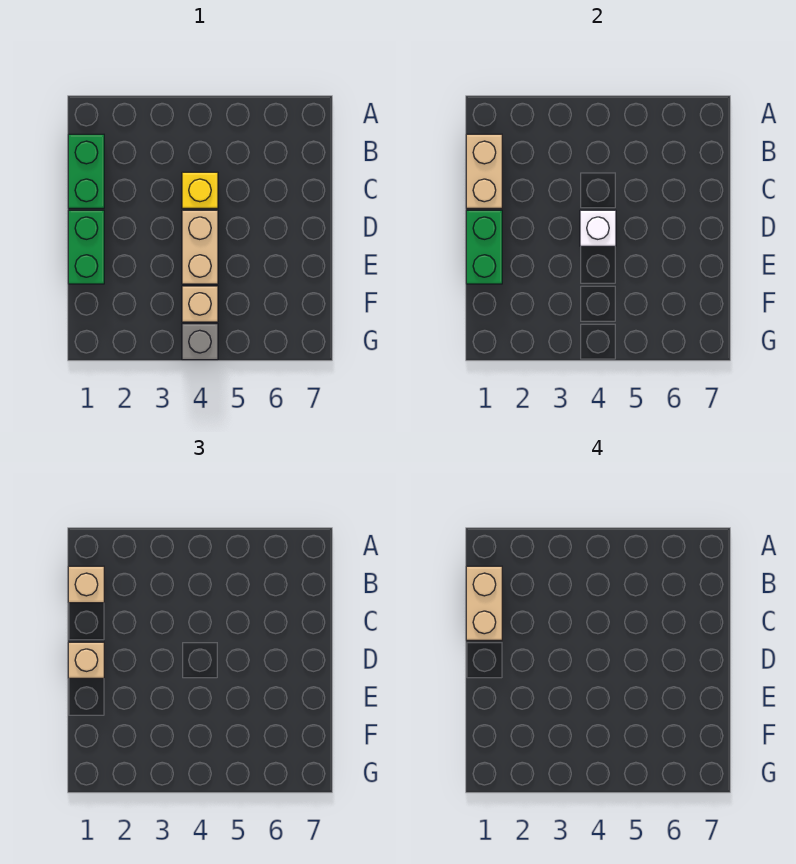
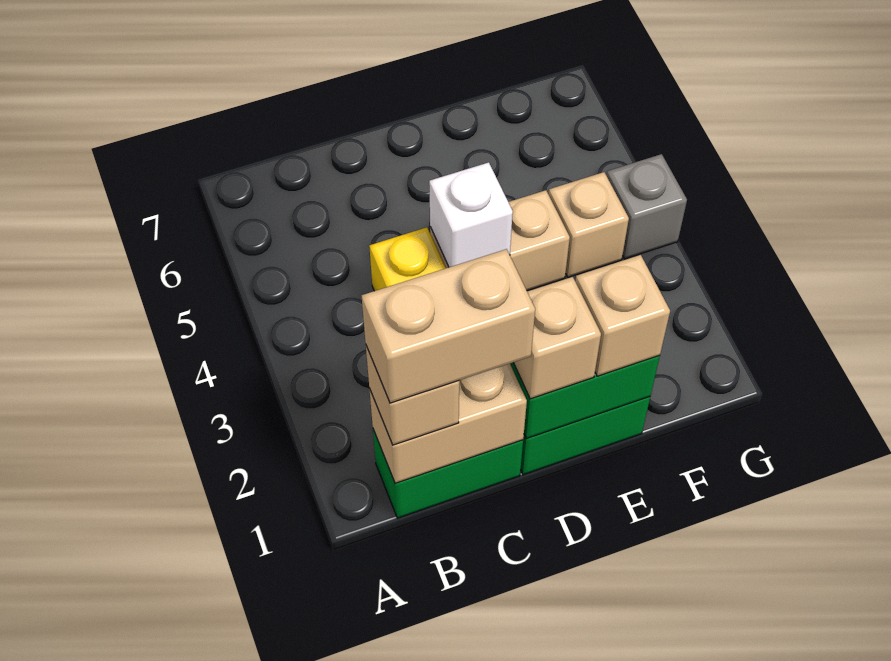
none -> tan brick E1 level 3

